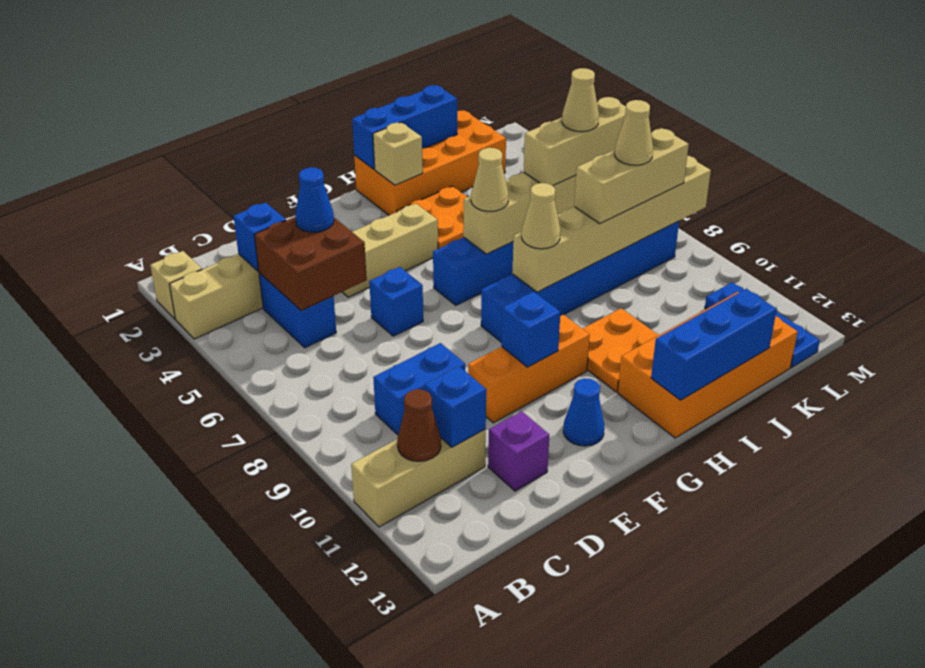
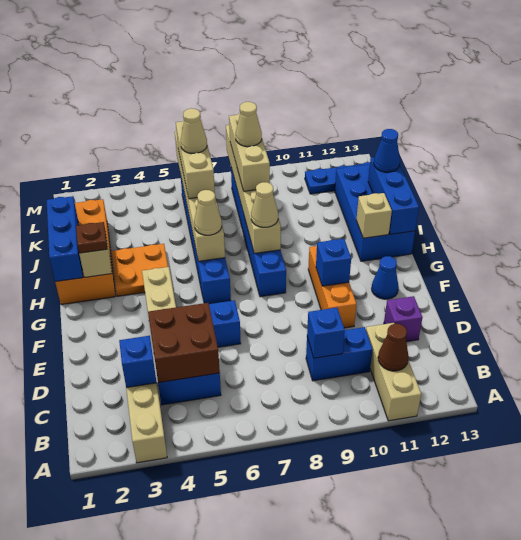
tan brick A2 level 1 -> tan brick H12 level 2
blue brick C9:D9 level 1 -> blue brick C9:C10 level 1
blue brick C11 level 2 -> blue brick C9 level 2
blue cone D4 level 3 -> blue cone J13 level 3
none -> brown plate H2 level 3
orange plate H10:I11 level 1 -> none
orange brick H12:K13 level 1 -> blue brick H12:K13 level 1

